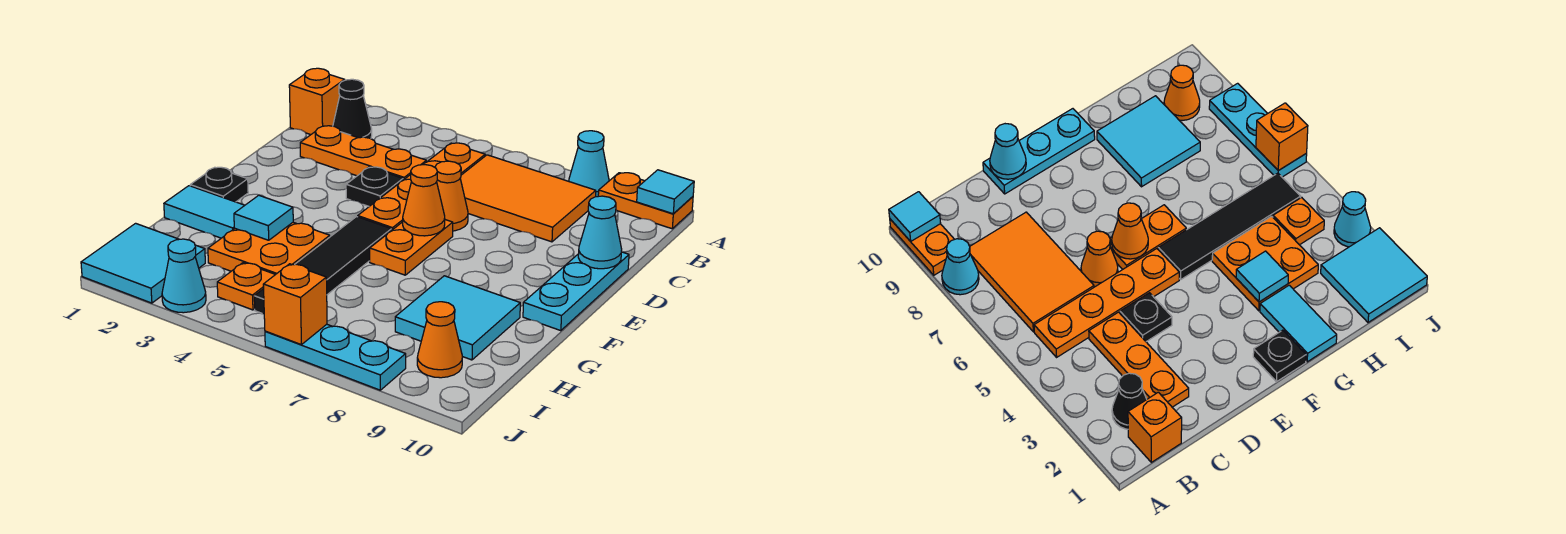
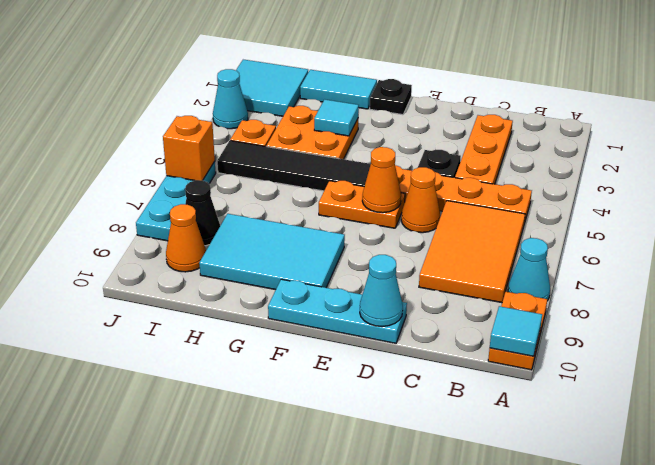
orange brick B1 level 1 -> none
black cone B2 level 1 -> black cone I8 level 1
cyan tile G1:G2 level 1 -> cyan tile G1:H1 level 1
cyan tile G8:H9 level 1 -> cyan tile F8:H9 level 1

